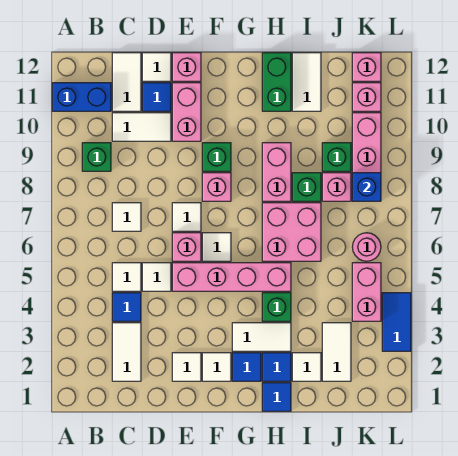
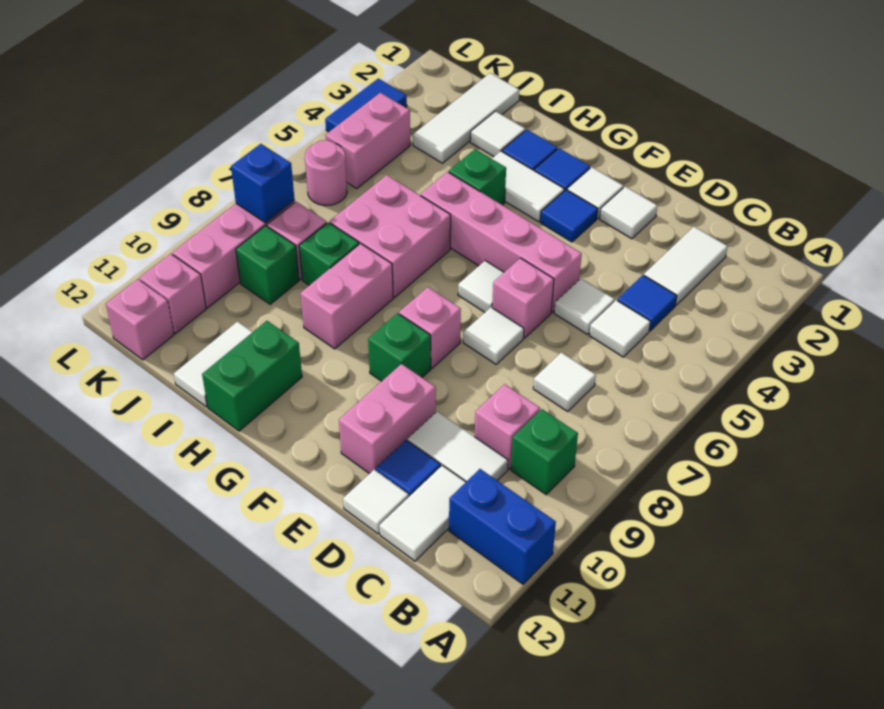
pink brick E12 level 1 -> pink brick C9 level 1
blue tile H1 level 1 -> blue tile F3 level 1
white tile J2:J3 level 1 -> white tile J1:J3 level 1

